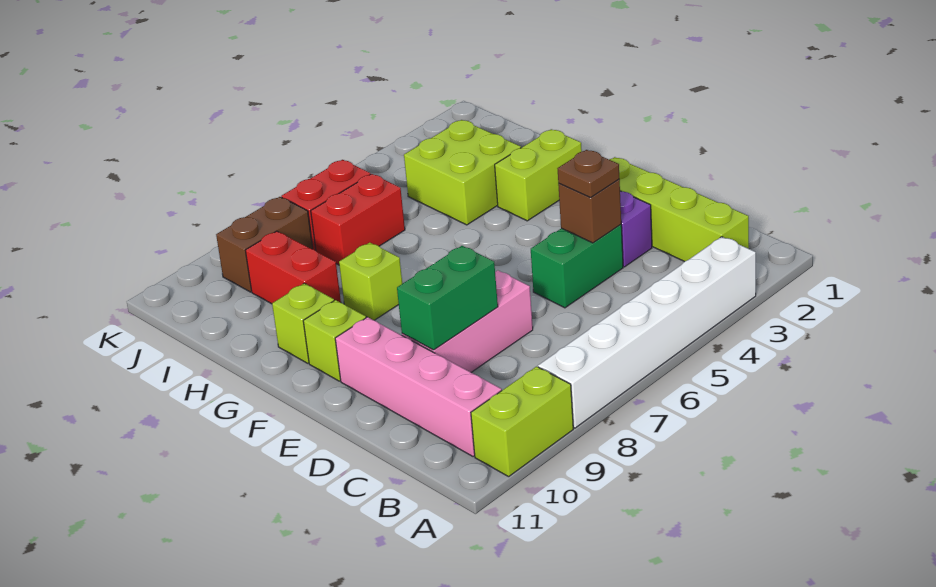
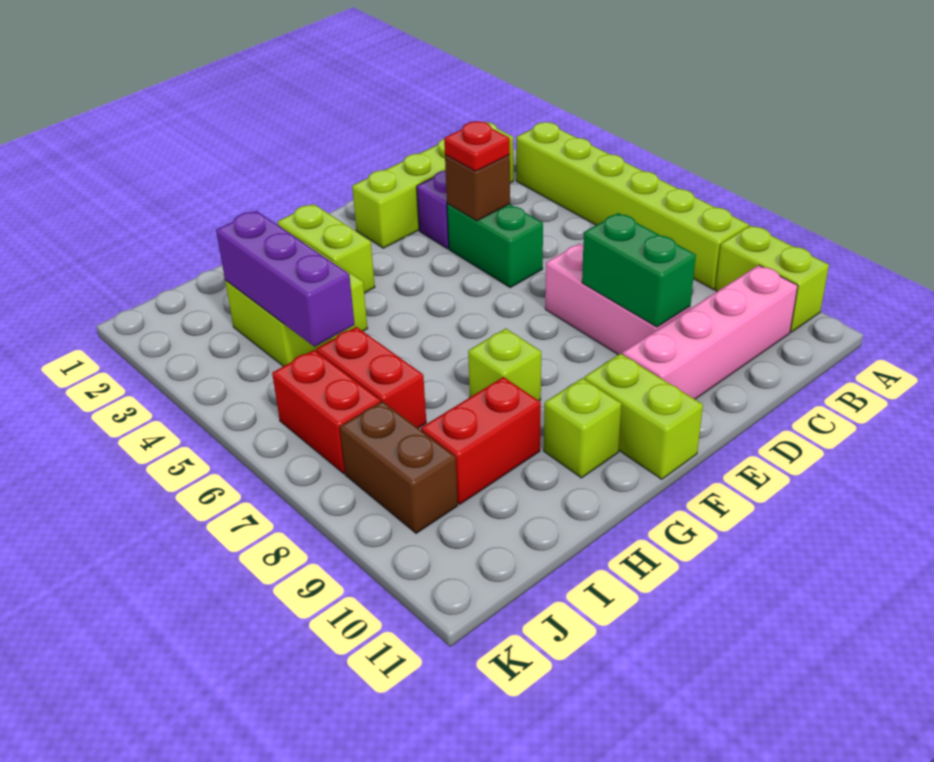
white brick A3:A8 level 1 -> lime brick A3:A8 level 1
brown plate D4 level 3 -> red plate D4 level 3
lime brick F10 level 1 -> lime brick F10:F11 level 1
none -> purple brick I3:I5 level 2

